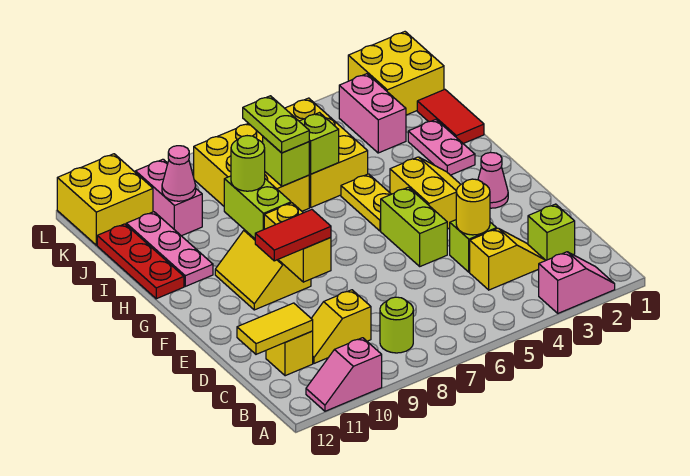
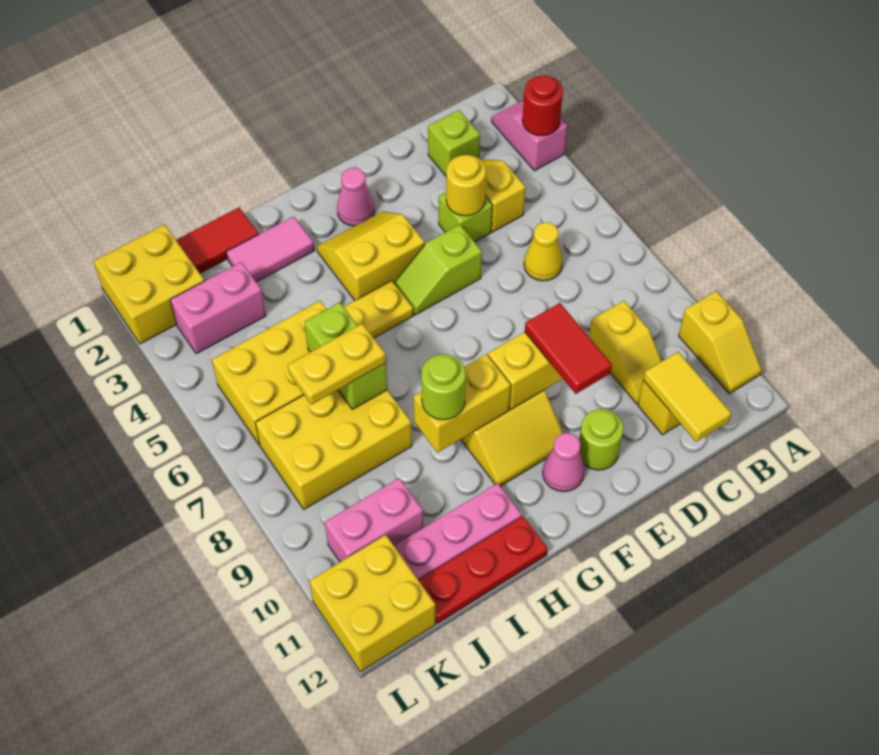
none -> red round brick A3 level 2
pink slope A10:A11 level 1 top 10 -> yellow slope A10:A11 level 1 top 10
lime round brick B8 level 1 -> lime round brick E11 level 1
none -> yellow cone C6 level 1
lime brick E5:F5 level 1 -> lime slope E5:F5 level 1 top E
lime brick G9:H9 level 2 -> yellow brick G9:H9 level 2
pink plate H2:I2 level 1 -> pink tile H2:I2 level 1
lime plate I7:J7 level 3 -> yellow plate I7:J7 level 3
pink cone J10 level 2 -> pink cone F11 level 1

